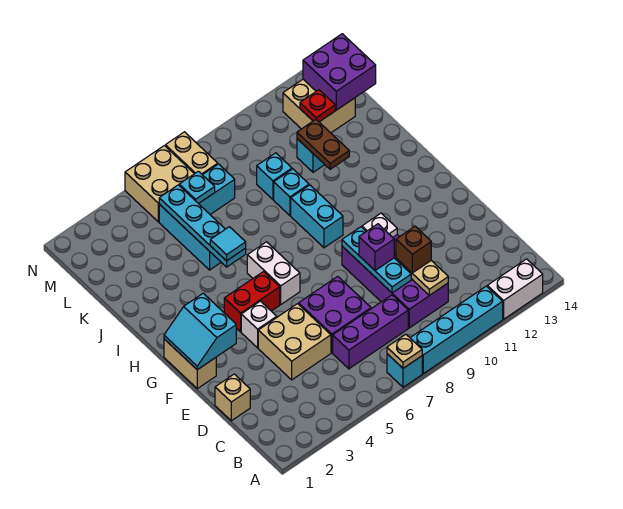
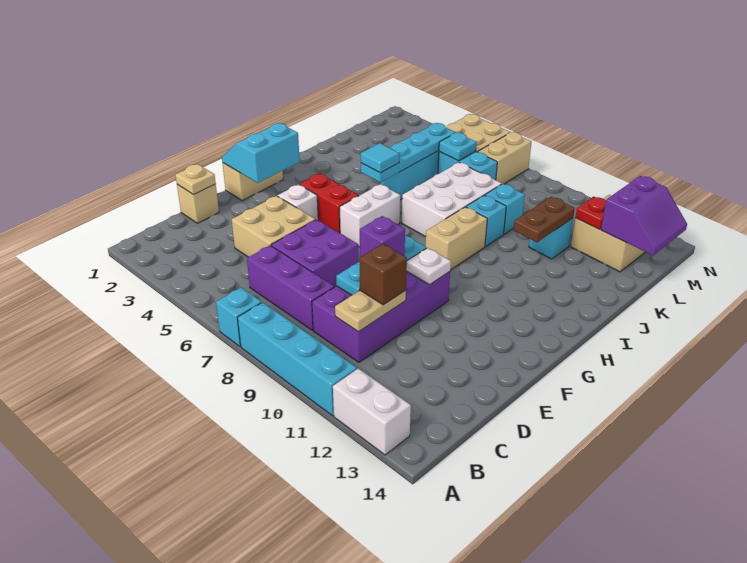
tan plate A7 level 2 -> tan plate D1 level 2
cyan brick H9:I9 level 1 -> tan brick H9:I9 level 1
none -> white brick I7:K8 level 1
purple brick L13:M14 level 2 -> purple slope L13:M14 level 2 top 13

